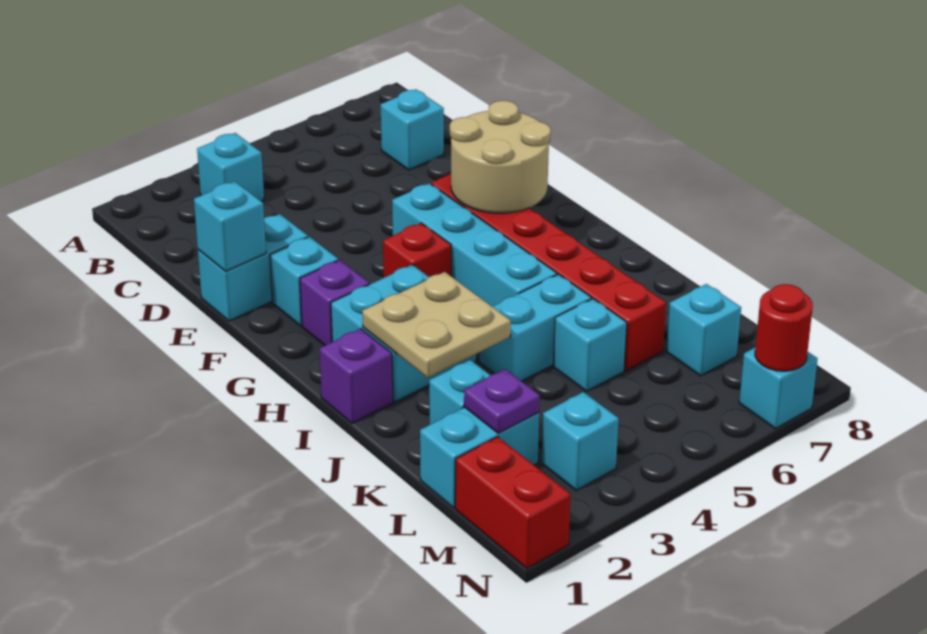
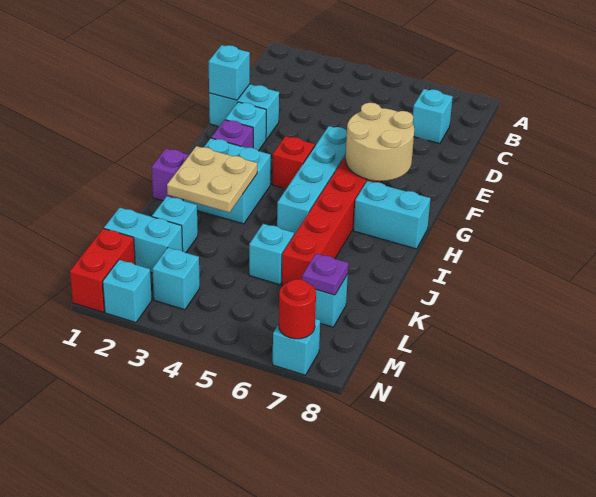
cyan brick B3 level 1 -> cyan brick N2 level 1
cyan brick J4:J5 level 1 -> cyan brick H7:H8 level 1
purple plate L2 level 2 -> purple plate L7 level 2

